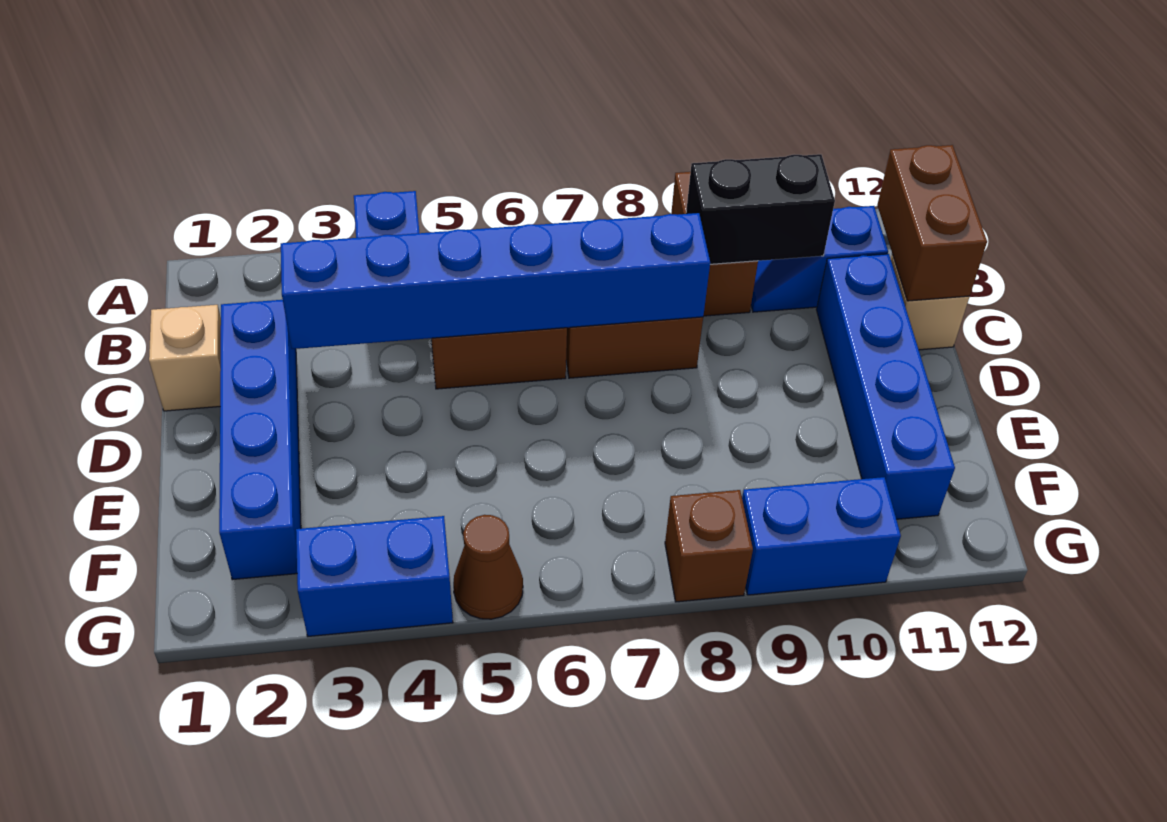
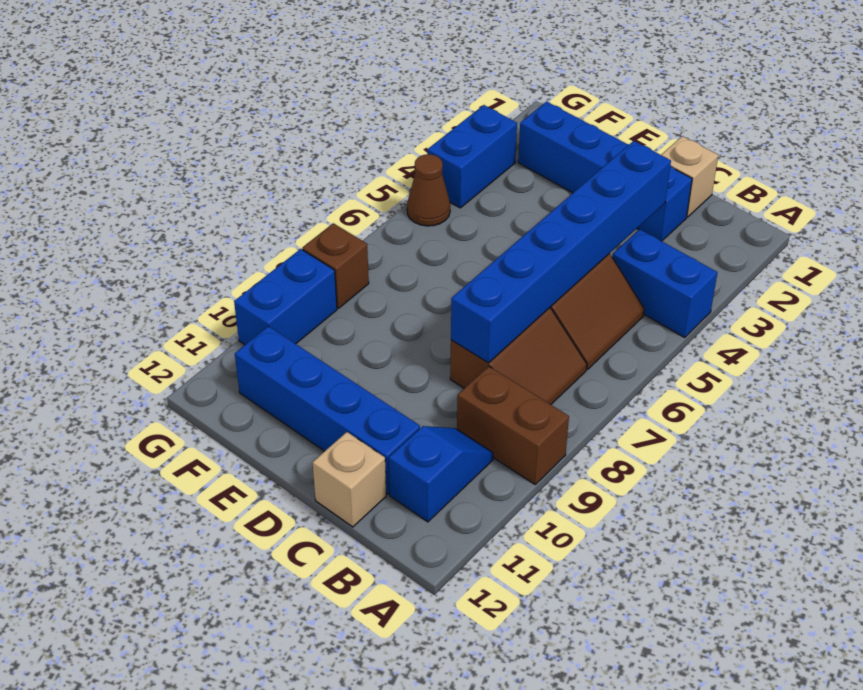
black brick B9:B10 level 2 -> none
brown brick B12:C12 level 2 -> none

